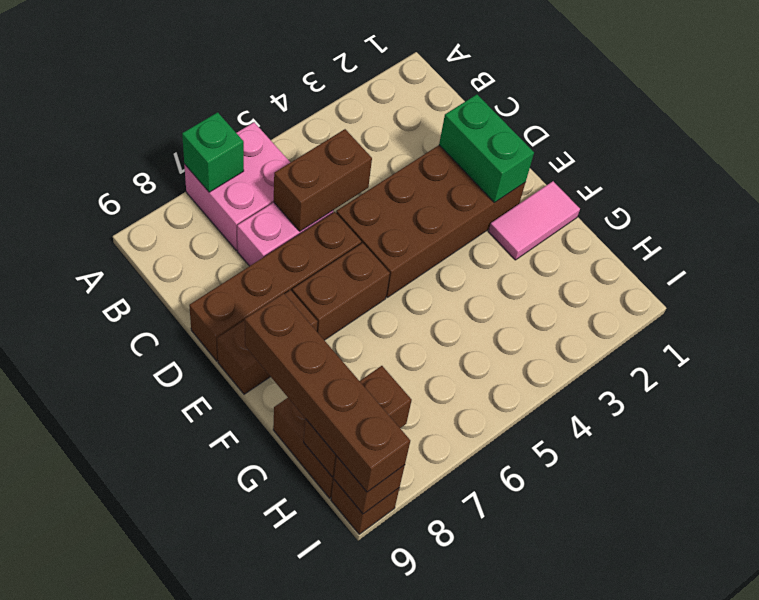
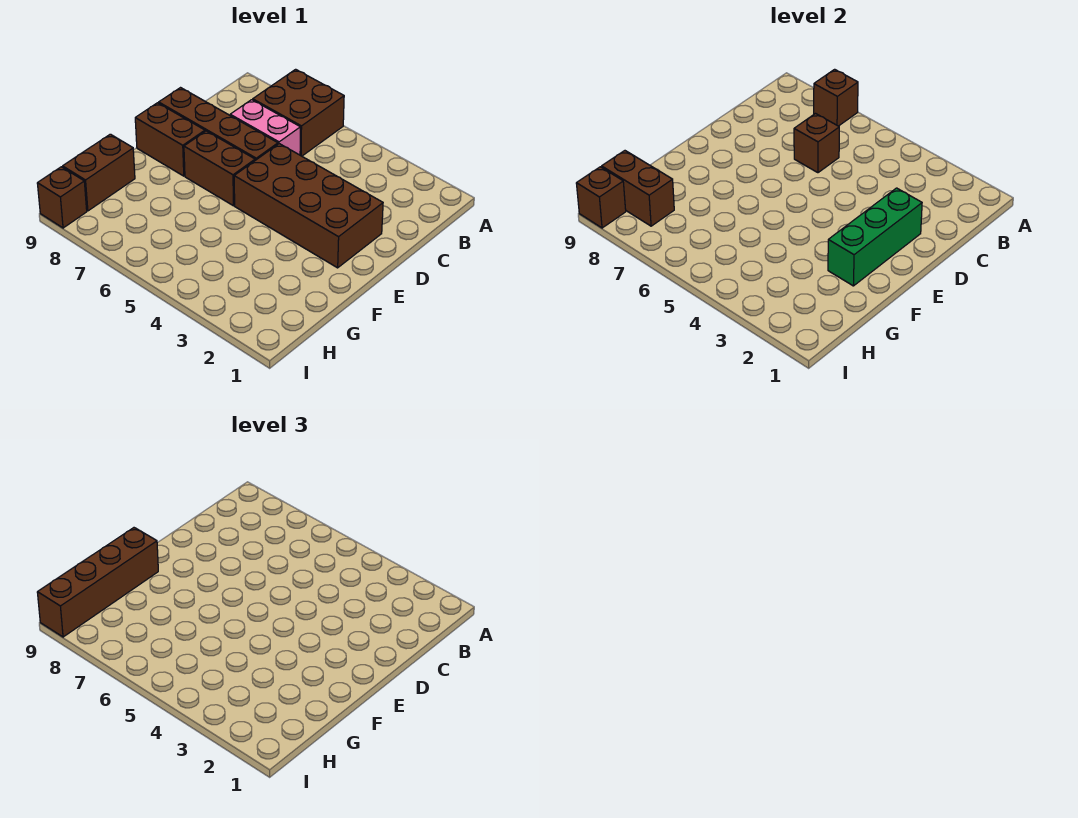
pink brick A6:B7 level 1 -> brown brick A6:B7 level 1
green brick A7 level 2 -> brown brick A7 level 2
brown brick C5:C6 level 2 -> brown brick C6 level 2
green brick D2:E2 level 2 -> green brick D2:F2 level 2
pink tile F1:F2 level 1 -> none

